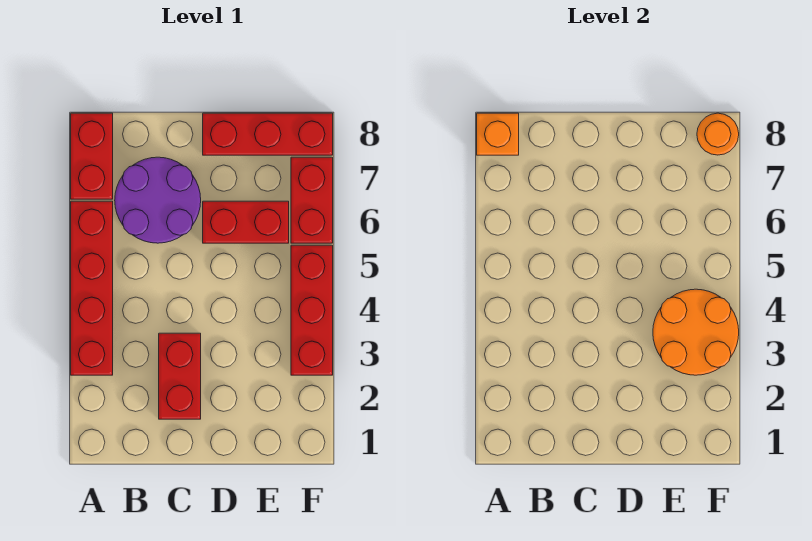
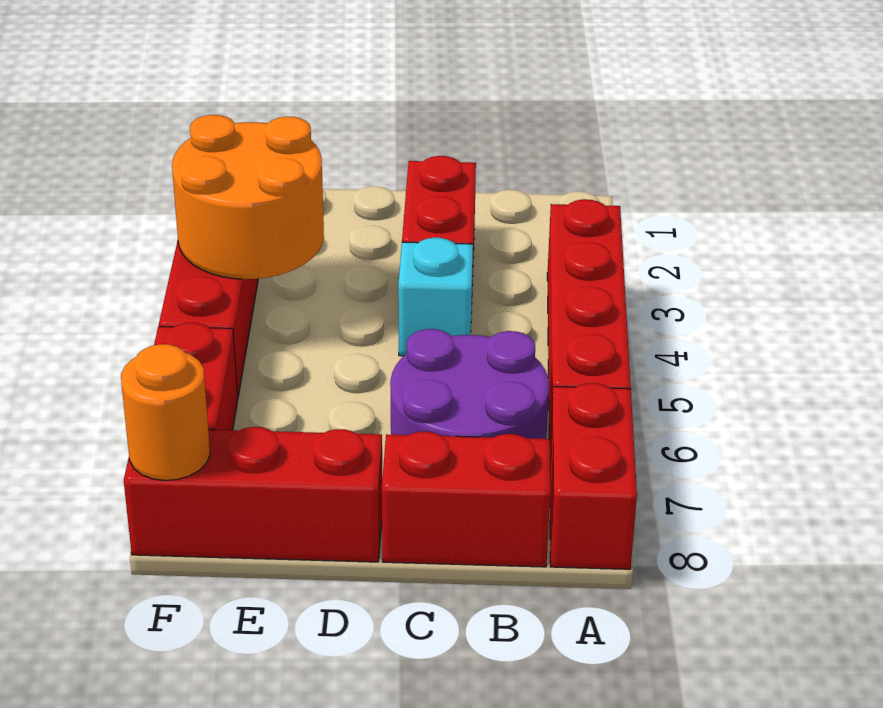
orange brick A8 level 2 -> none
none -> cyan brick C4 level 1
red brick D6:E6 level 1 -> red brick B8:C8 level 1

